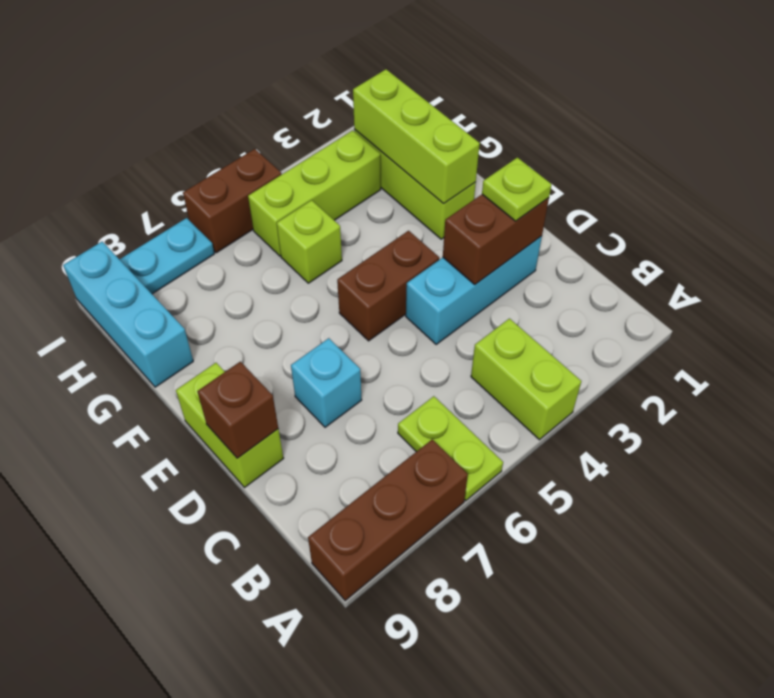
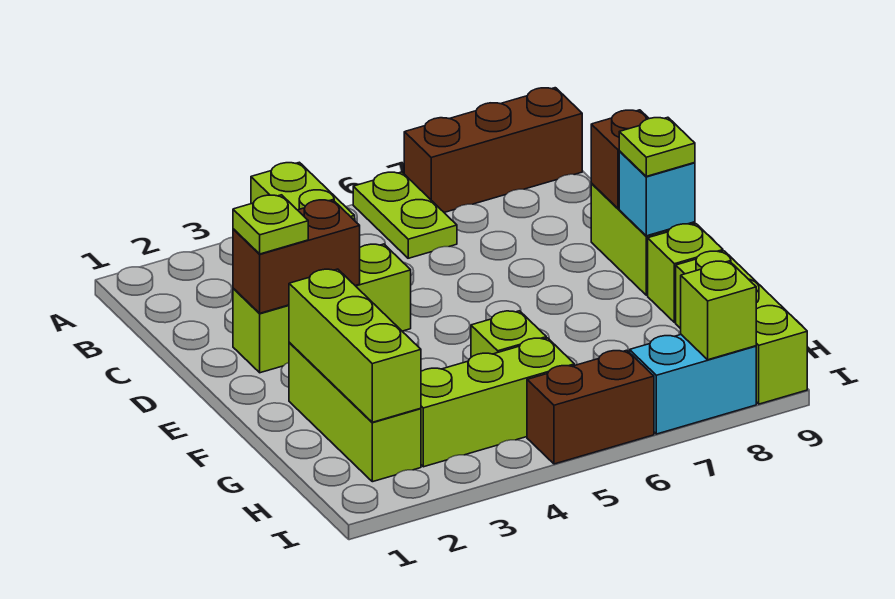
cyan brick D2:D4 level 1 -> lime brick D2:D4 level 1
cyan brick D7 level 1 -> cyan brick E9 level 2
brown brick E4:E5 level 1 -> none
none -> lime plate E9 level 3
none -> lime brick F9 level 1
cyan brick G9:I9 level 1 -> lime brick G9:I9 level 1
cyan plate I7:I8 level 1 -> cyan brick I7:I8 level 1
none -> lime brick I8 level 2

